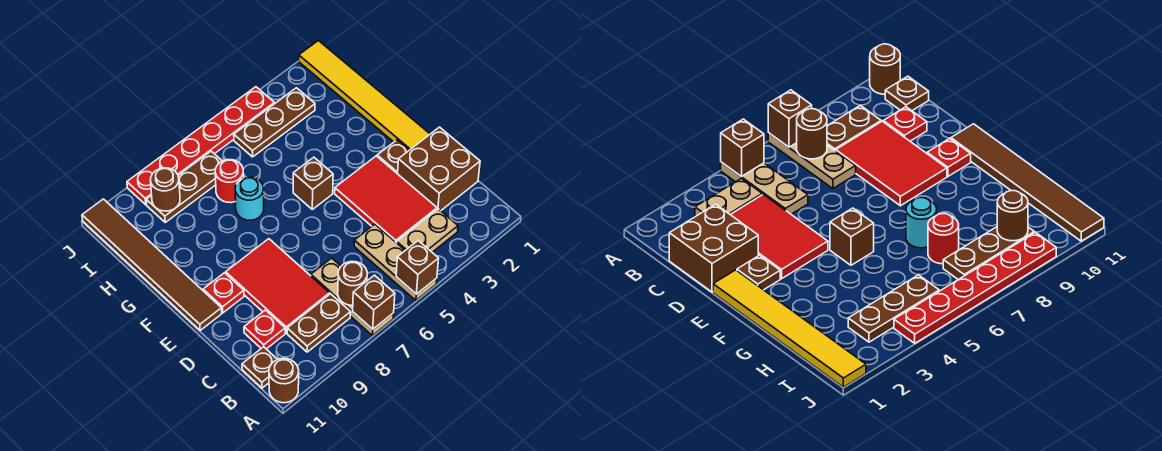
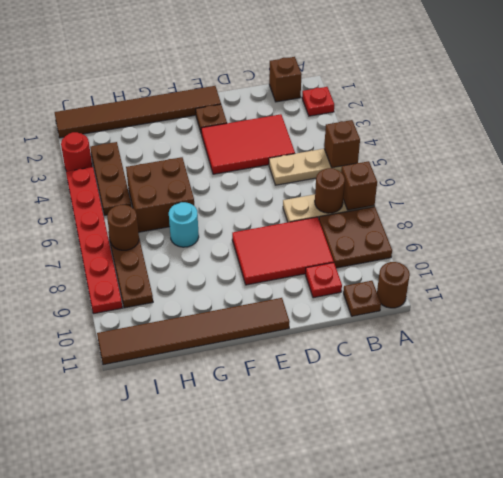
tan plate B3:B4 level 1 -> none
brown plate B8:B9 level 1 -> brown plate A8:B9 level 1
brown brick C1:D2 level 1 -> brown brick G5:H6 level 1
yellow tile E1:J1 level 1 -> brown tile E1:J1 level 1
red plate E10 level 1 -> red plate A2 level 1
brown brick F5 level 1 -> brown brick B1 level 1
red round brick H7 level 1 -> red round brick J3 level 1
brown round brick I9 level 2 -> brown round brick I7 level 2

